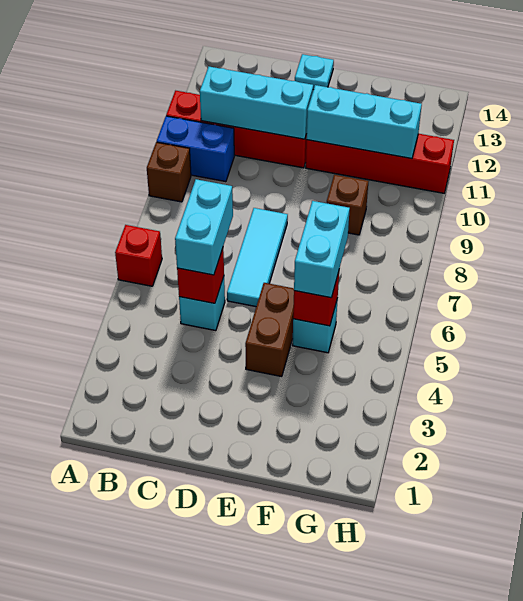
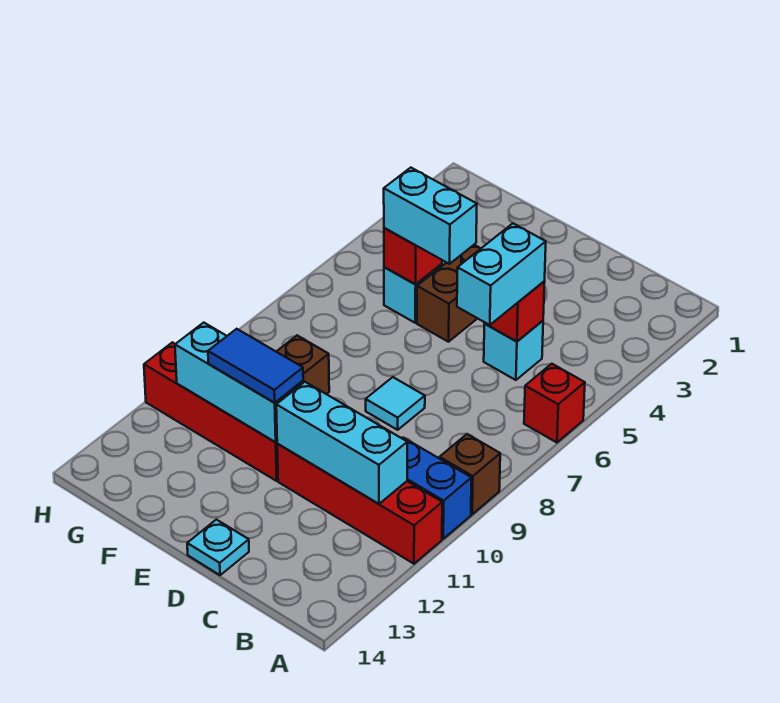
cyan tile D6:D8 level 1 -> cyan tile D8 level 1
none -> blue tile E11:F11 level 3
cyan brick F5:F6 level 3 -> cyan brick E5:F5 level 3

